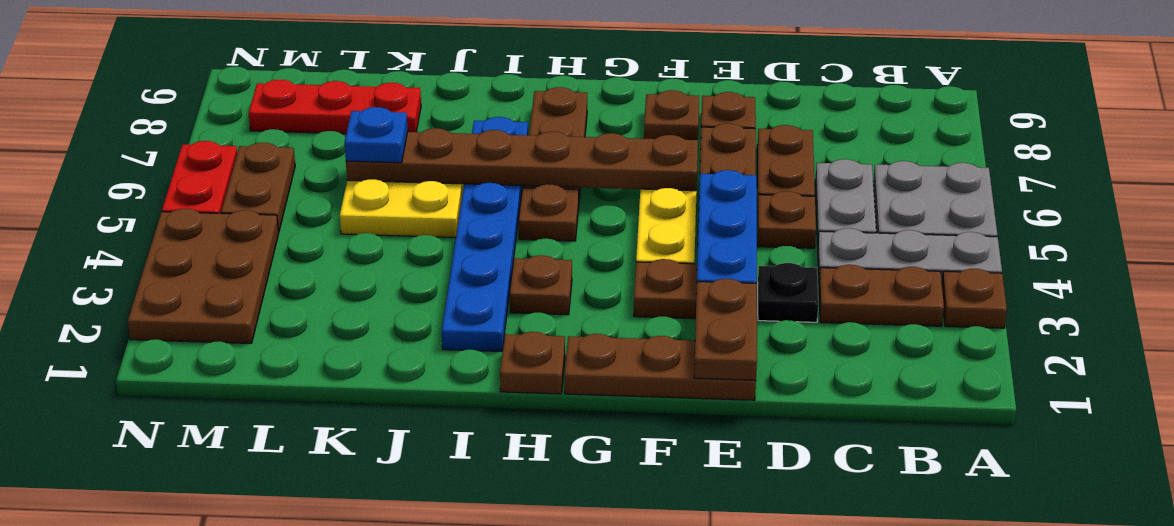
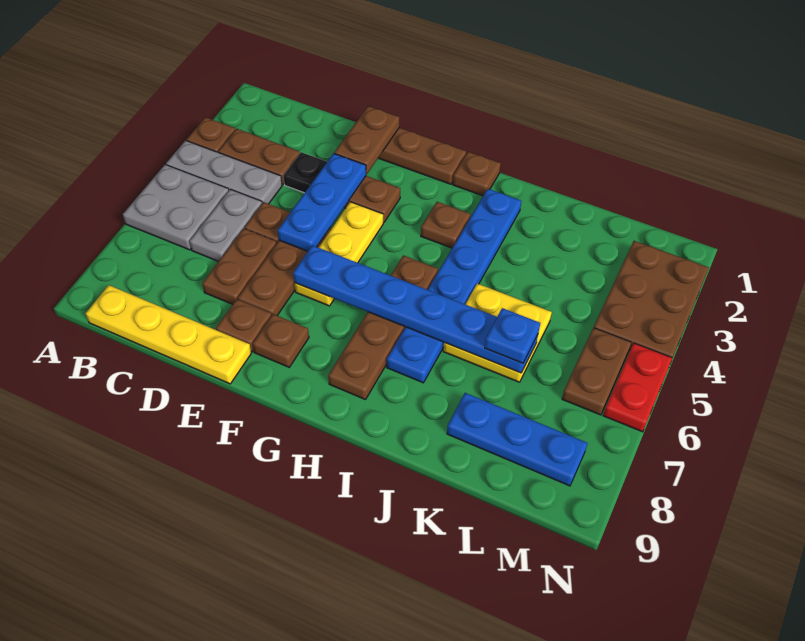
none -> yellow plate B9:E9 level 1
brown plate F6:K6 level 2 -> blue plate F6:K6 level 2
red plate K8:M8 level 1 -> blue plate K8:M8 level 1

